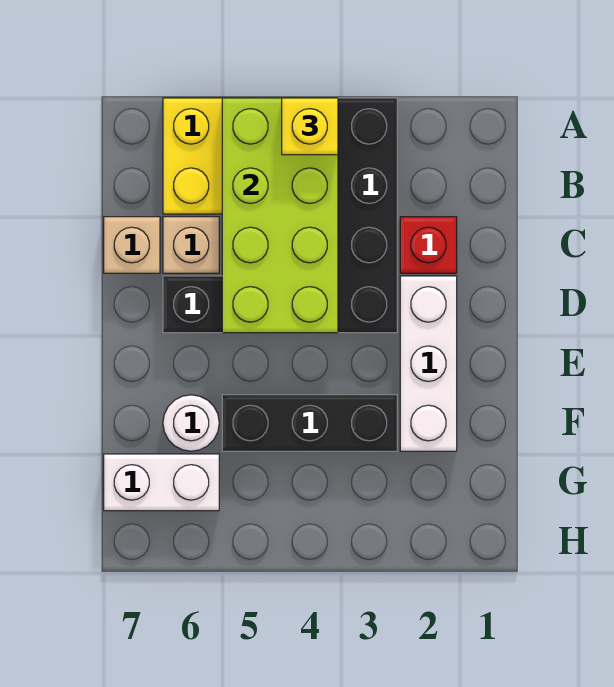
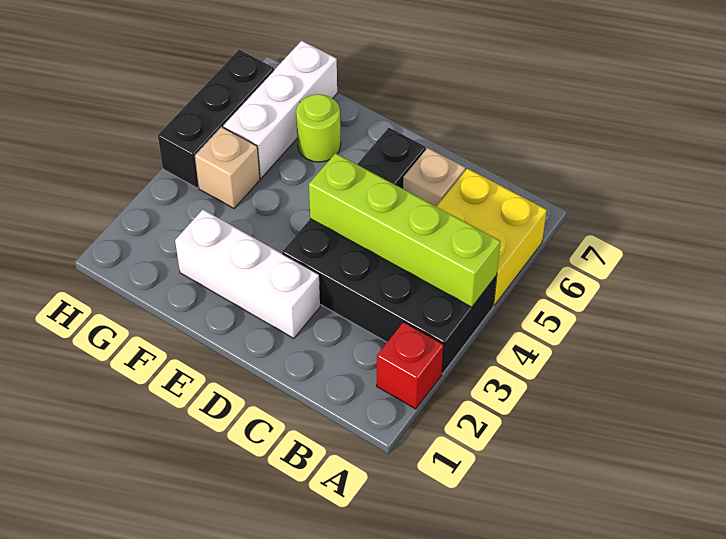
lime brick A4:D5 level 2 -> lime brick A4:D4 level 2
yellow brick A4 level 3 -> none
red brick C2 level 1 -> red brick A2 level 1
tan brick C7 level 1 -> tan brick G4 level 1
black brick F3:F5 level 1 -> black brick H4:H6 level 1
white round brick F6 level 1 -> lime round brick F6 level 1
white brick G6:G7 level 1 -> white brick G5:G7 level 1

